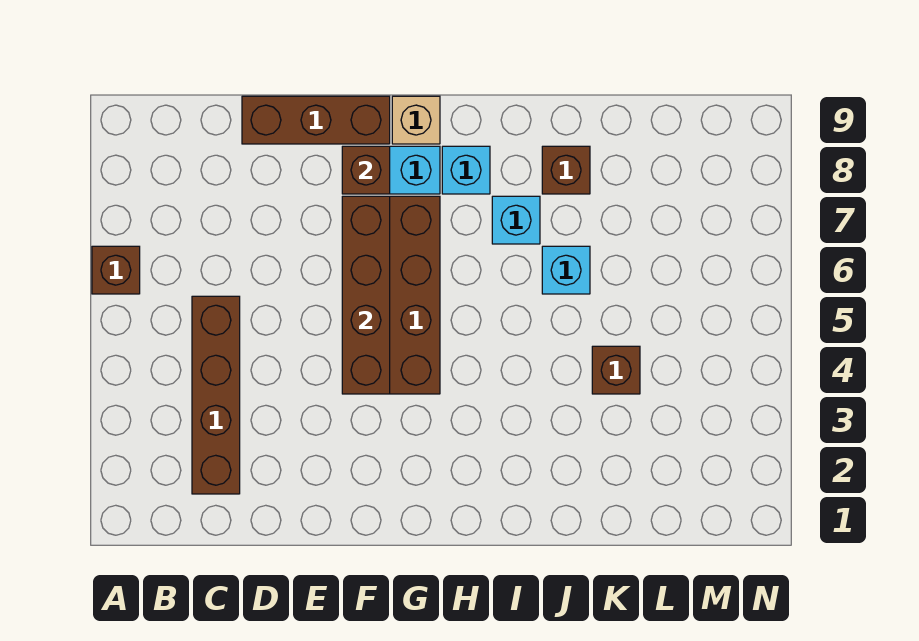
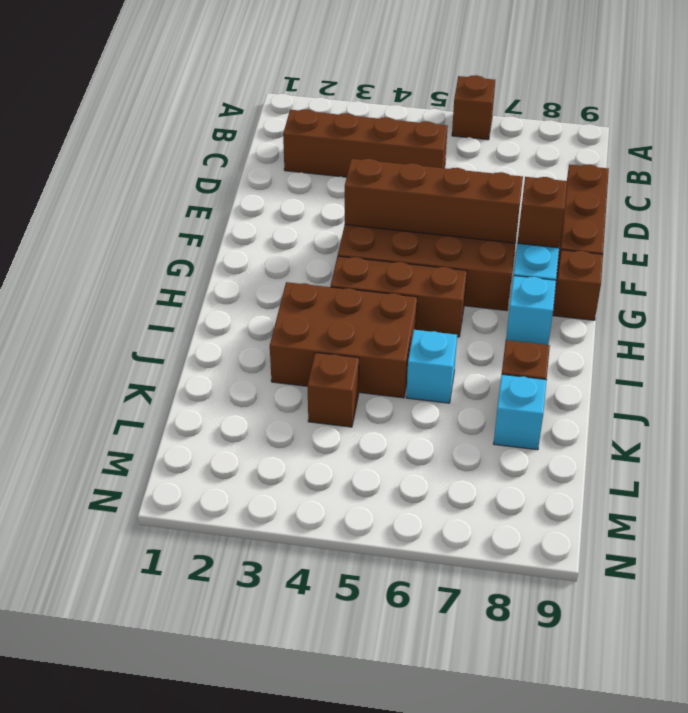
tan brick G9 level 1 -> brown brick G9 level 1
none -> brown brick H4:H6 level 1
none -> brown brick I3:J5 level 1
cyan brick I7 level 1 -> cyan brick K8 level 1

